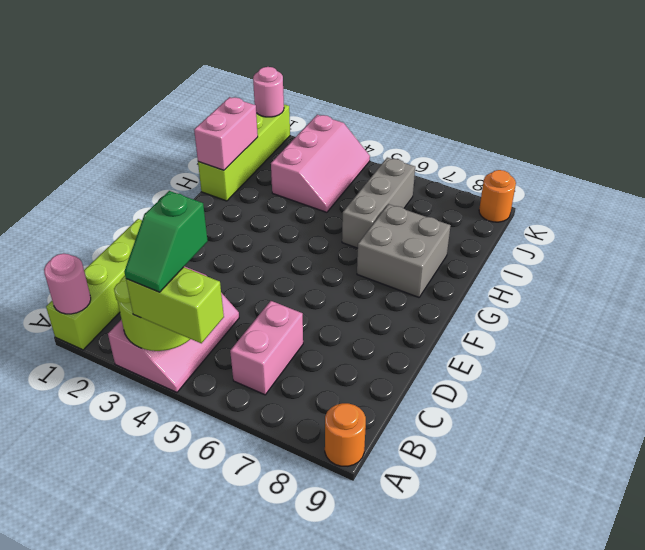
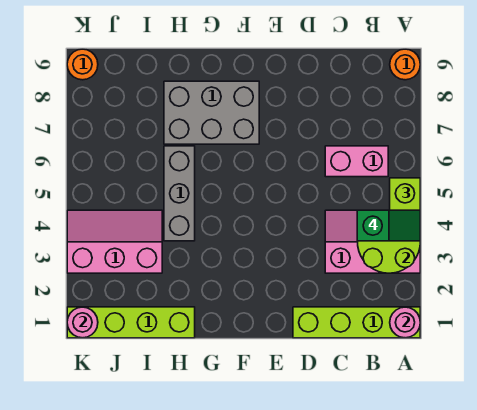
grey brick G7:H8 level 1 -> grey brick F7:H8 level 1
pink brick H1:I1 level 2 -> none
grey brick H6:J6 level 1 -> grey brick H4:H6 level 1

